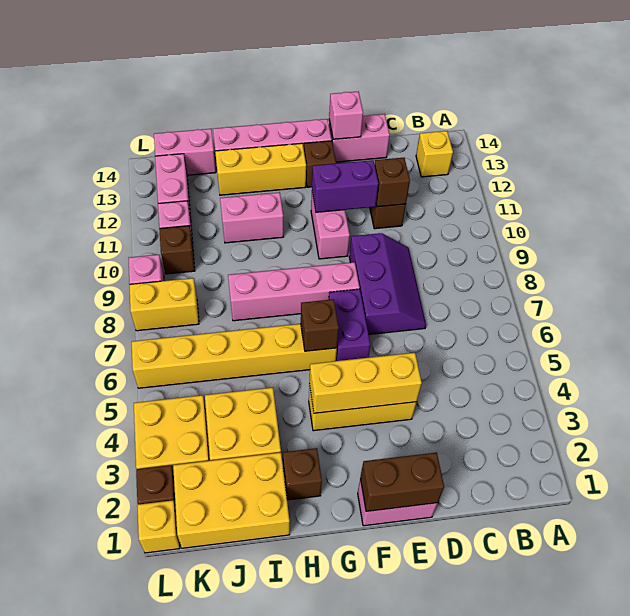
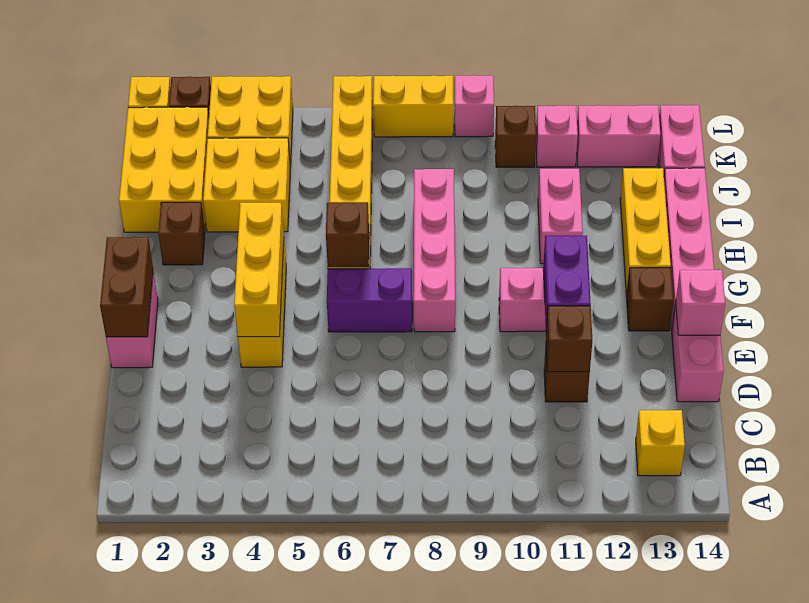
purple slope D7:E9 level 1 top E -> none
yellow brick K8:L8 level 1 -> yellow brick L7:L8 level 1

